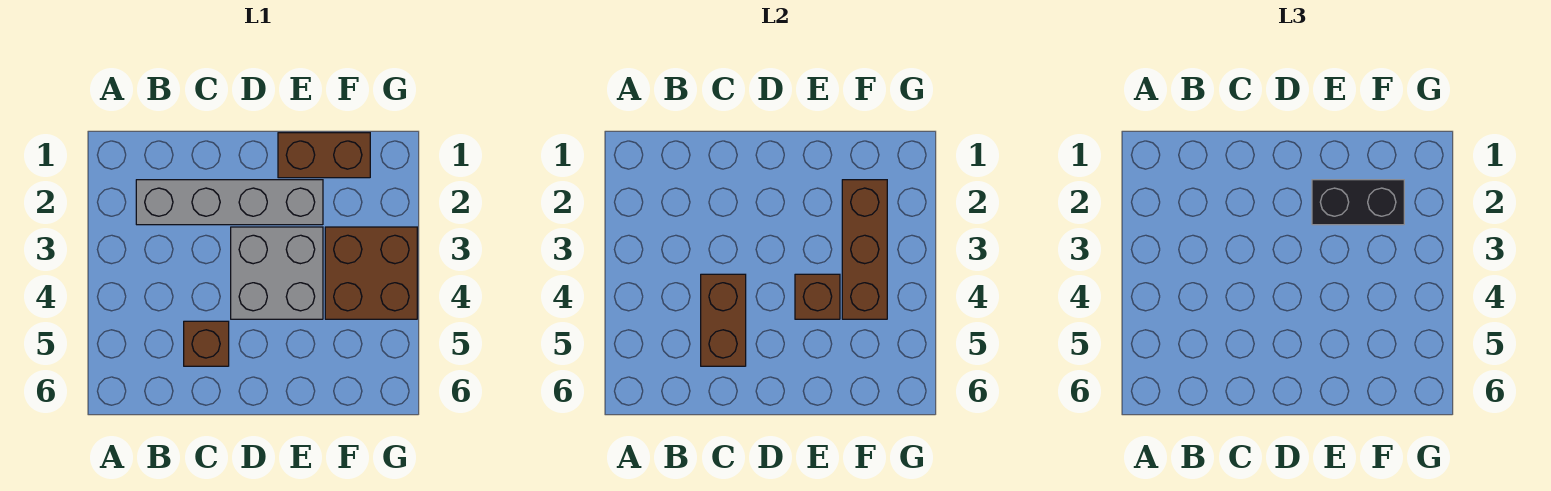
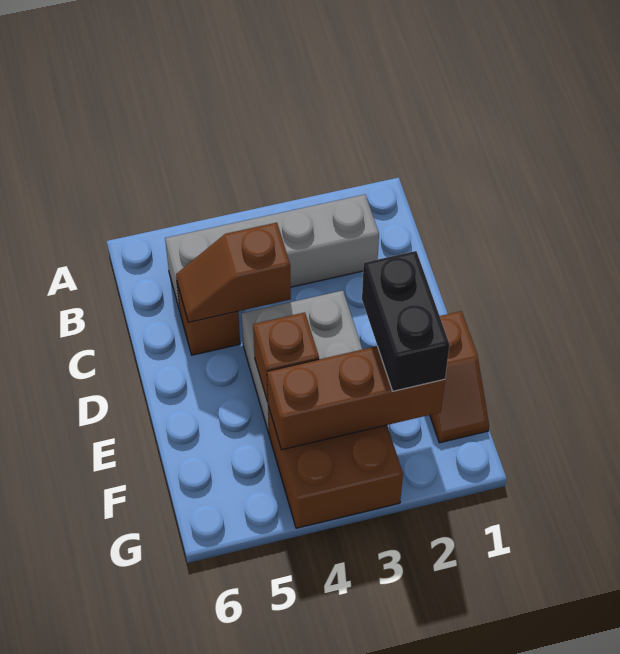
grey brick B2:E2 level 1 -> grey brick B2:B5 level 1
brown brick C4:C5 level 2 -> brown slope C4:C5 level 2 top 4
brown brick E1:F1 level 1 -> brown slope E1:F1 level 1 top E

